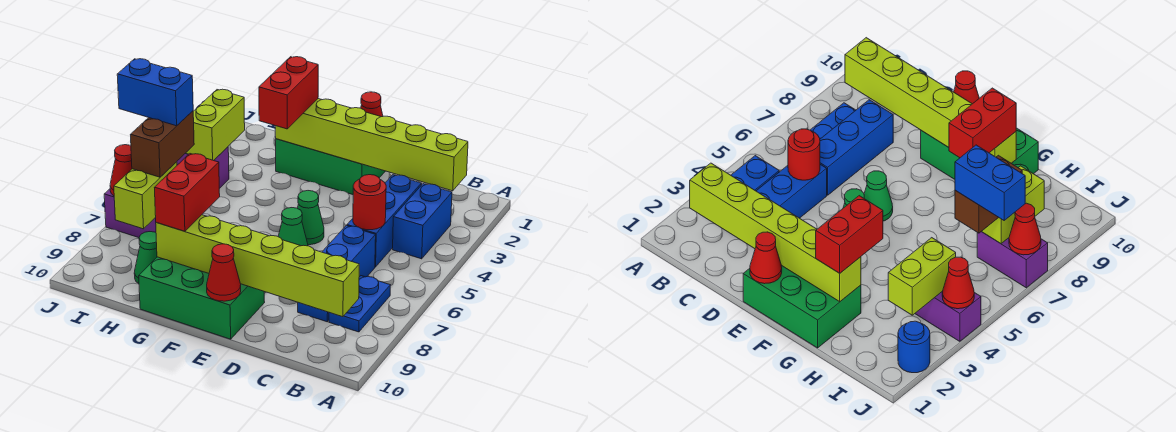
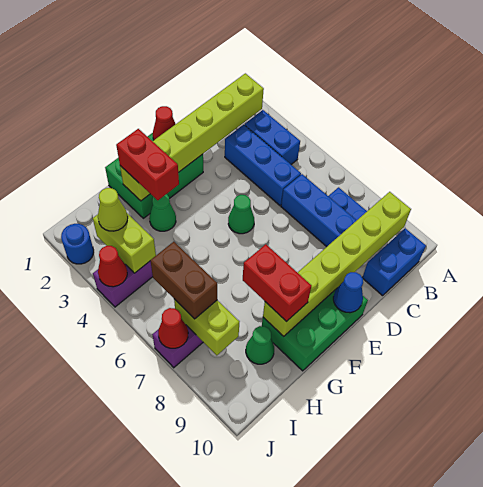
red round brick C5 level 2 -> none
green cone E6 level 1 -> green cone G3 level 1
red cone E10 level 2 -> blue cone E10 level 2
none -> lime cone I3 level 3
blue brick I6:J6 level 4 -> blue brick B10:C10 level 1

